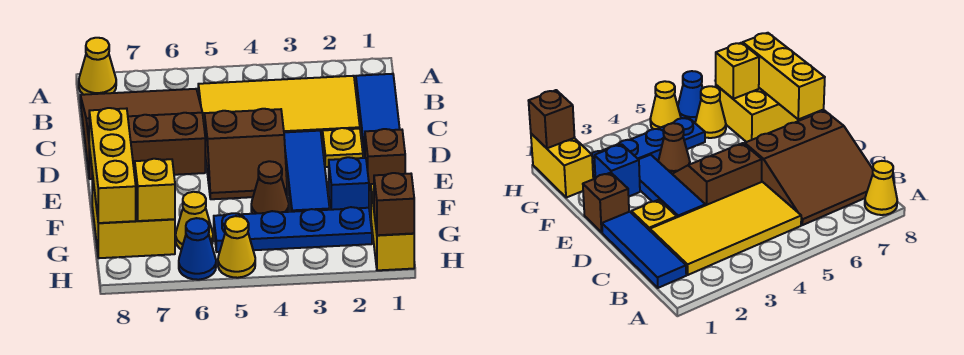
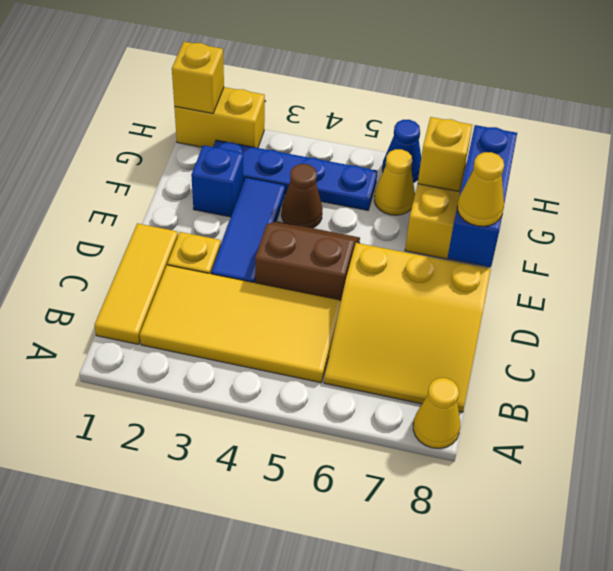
blue tile B1:D1 level 1 -> yellow tile B1:D1 level 1
brown slope B6:D8 level 1 top D -> yellow slope B6:D8 level 1 top D
brown brick E1 level 1 -> none
yellow brick E8:G8 level 2 -> blue brick E8:G8 level 2
yellow brick G1:H1 level 1 -> yellow brick H1:H2 level 1
brown brick H1 level 2 -> yellow brick H1 level 2
yellow cone H5 level 1 -> yellow cone E8 level 3

